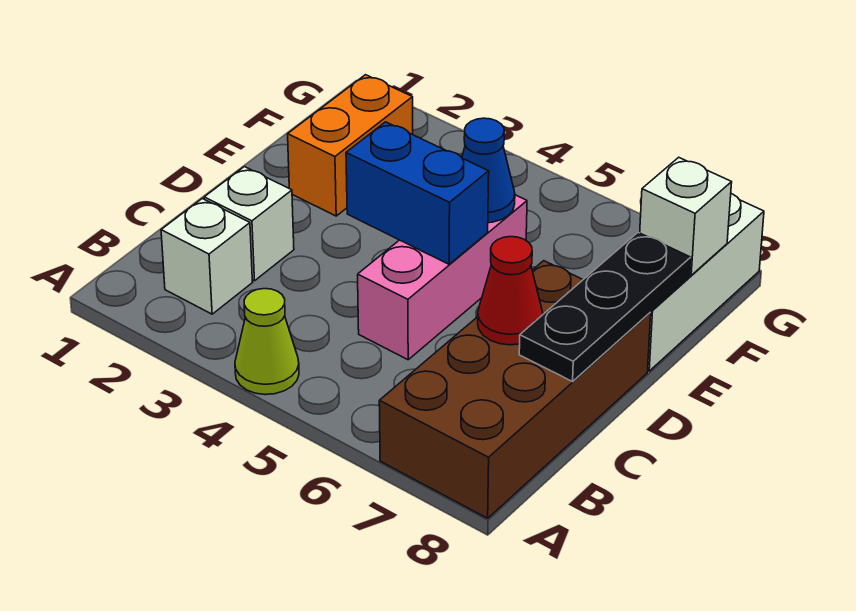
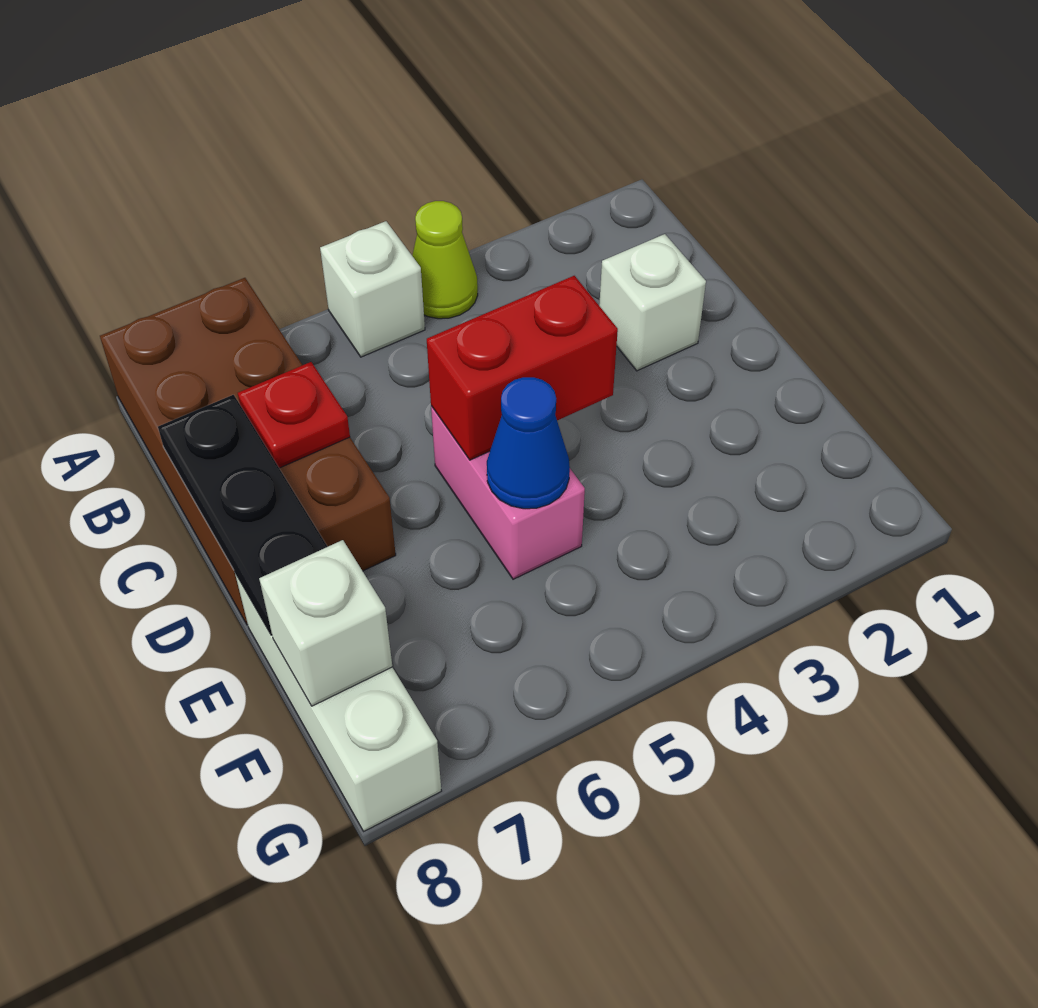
white brick B2 level 1 -> white brick A5 level 1
pink brick C5:E5 level 1 -> pink brick D5:E5 level 1
red cone C7 level 2 -> red plate C7 level 2
blue brick D4:D5 level 2 -> red brick D4:D5 level 2
orange brick E2:F2 level 1 -> none

